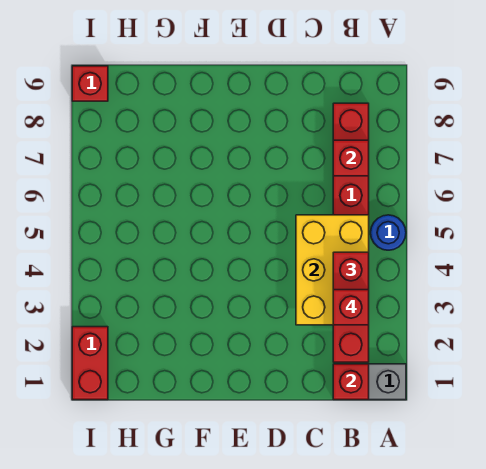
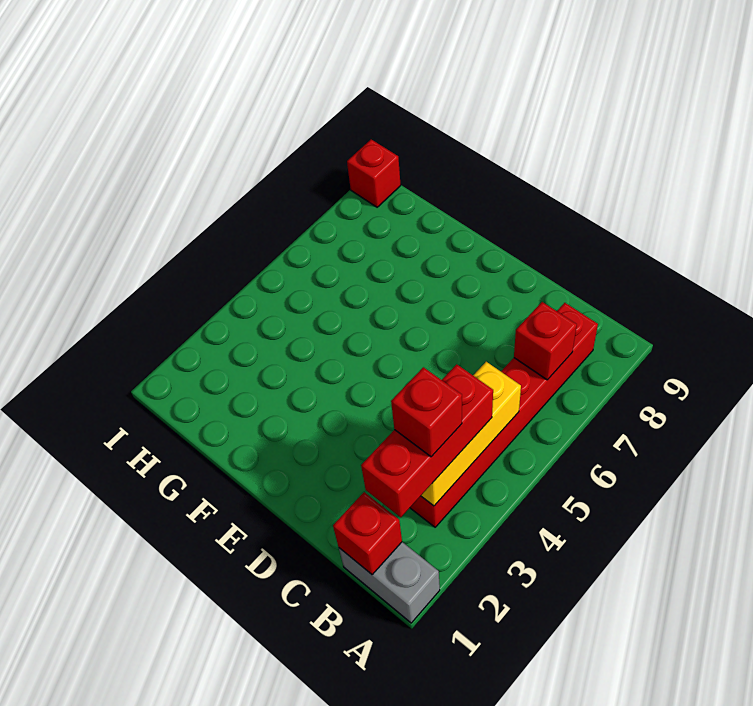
blue round brick A5 level 1 -> none
yellow brick B3:C5 level 2 -> yellow brick B3:B5 level 2
red brick I1:I2 level 1 -> none

